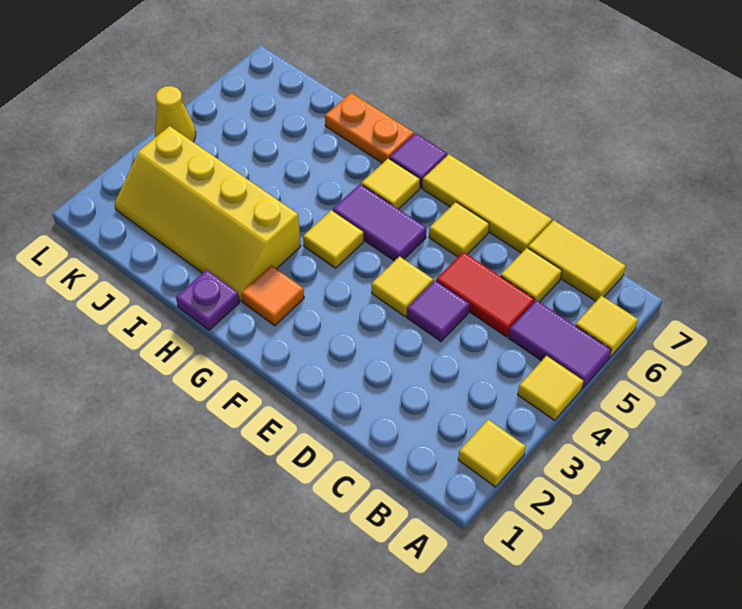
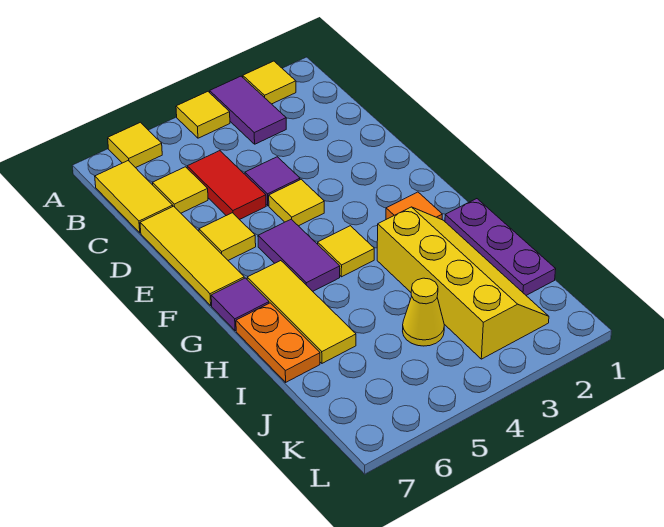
purple tile A5:B5 level 1 -> purple tile A3:B3 level 1
yellow tile G6 level 1 -> yellow tile G6:I6 level 1
purple plate H1 level 1 -> purple plate H1:J1 level 1
yellow cone L4 level 1 -> yellow cone J4 level 1

